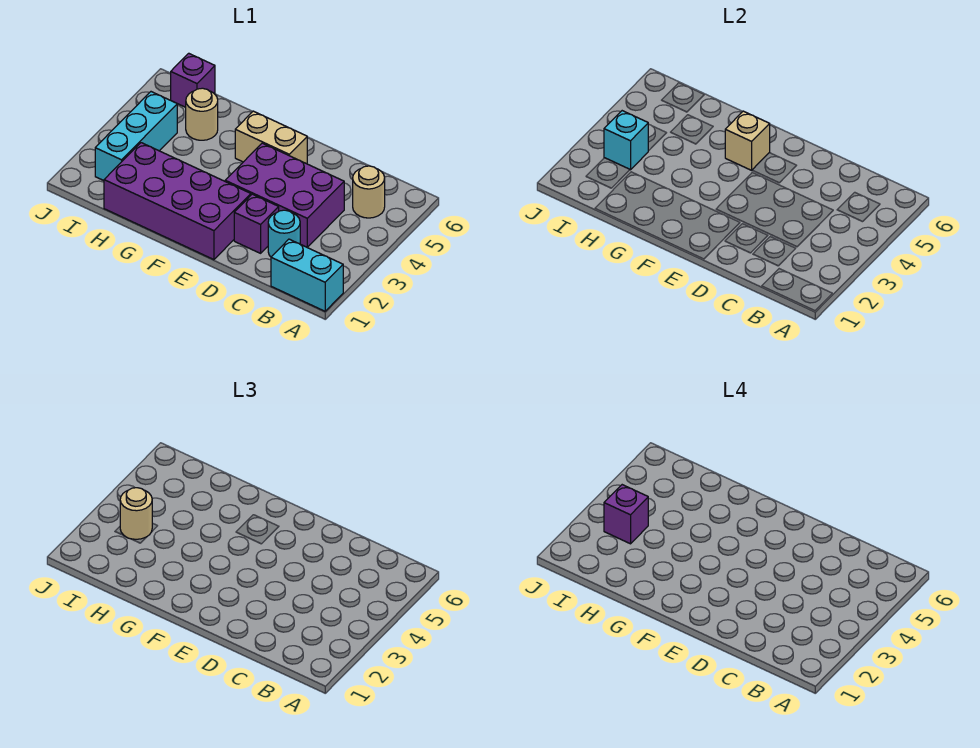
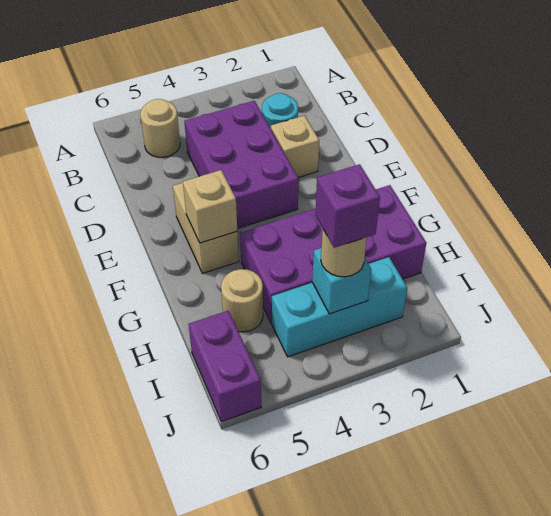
cyan brick A1:B1 level 1 -> none
purple brick D2 level 1 -> tan brick D2 level 1
purple brick E1:H2 level 1 -> purple brick G1:H4 level 1
purple brick I6 level 1 -> purple brick I6:J6 level 1

